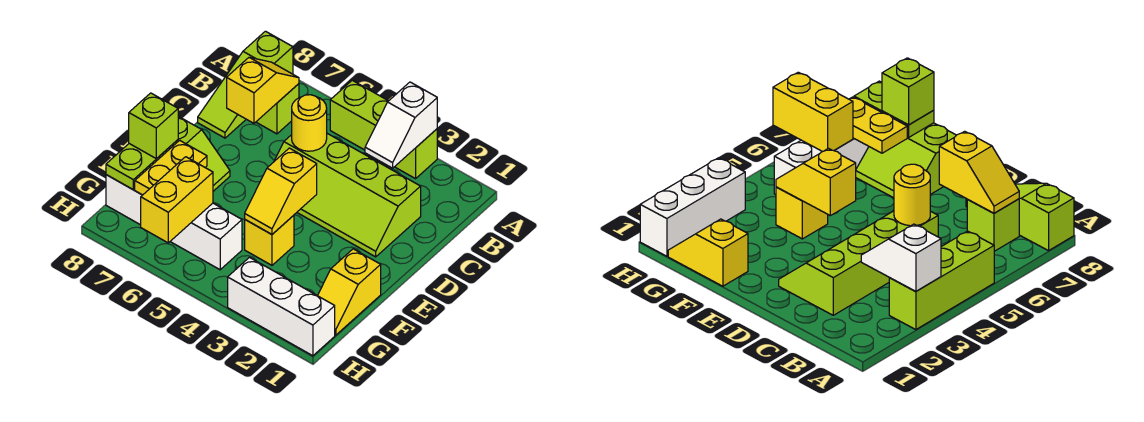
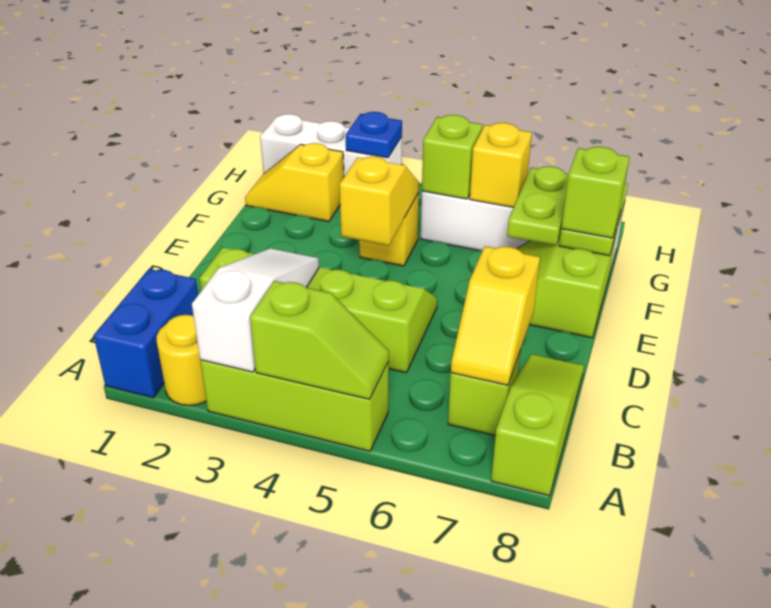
none -> blue brick A1:B1 level 1
white slope A3:B3 level 2 top A -> white slope A3:C3 level 2 top A
none -> lime slope A4:A5 level 2 top 4
yellow round brick C5 level 2 -> yellow round brick A2 level 1
yellow slope F1:G1 level 1 top F -> yellow slope G1:G2 level 1 top 2
yellow plate F7:G7 level 2 -> lime plate F7:G7 level 2
none -> lime brick G5 level 2
yellow brick G6:H6 level 2 -> yellow brick G6 level 2
none -> blue plate H3 level 2

